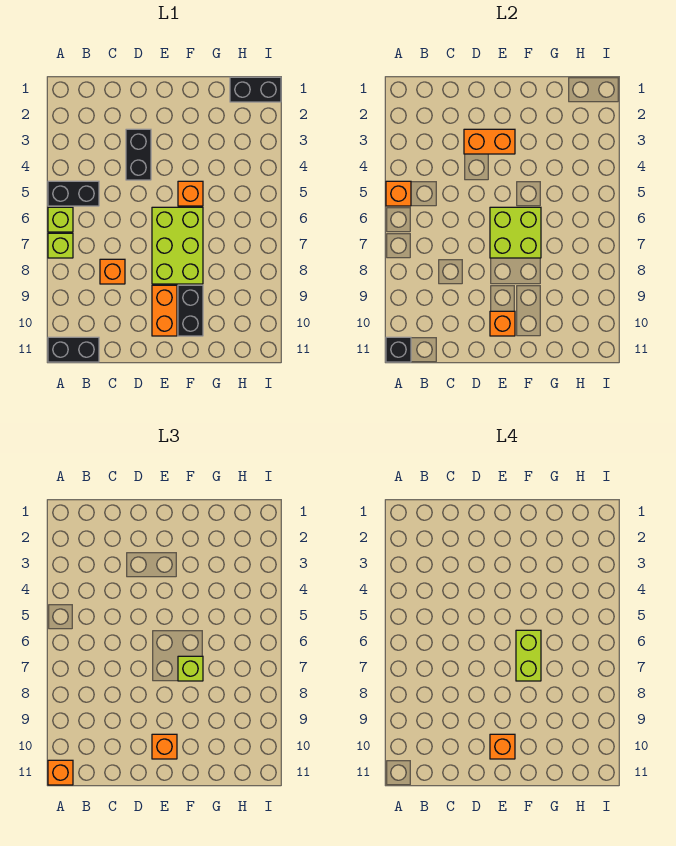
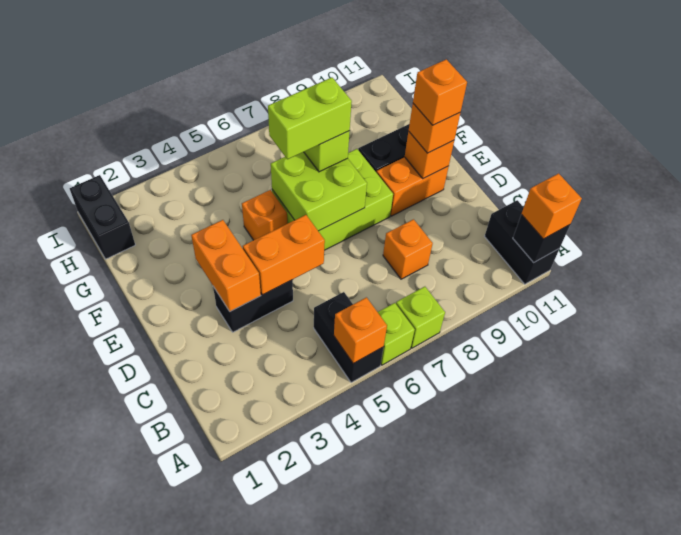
none -> orange brick D4:D5 level 2

